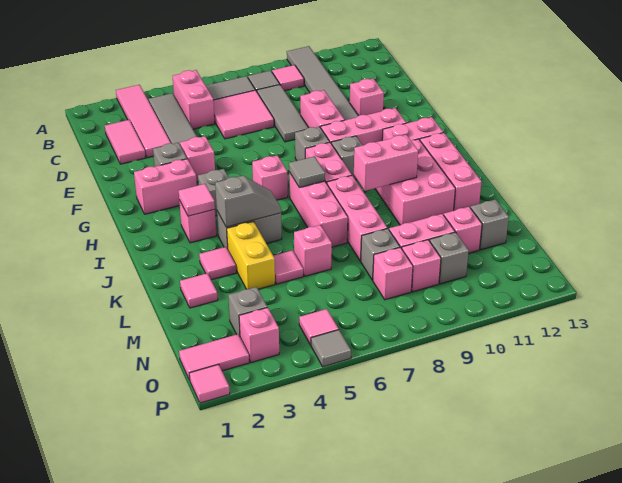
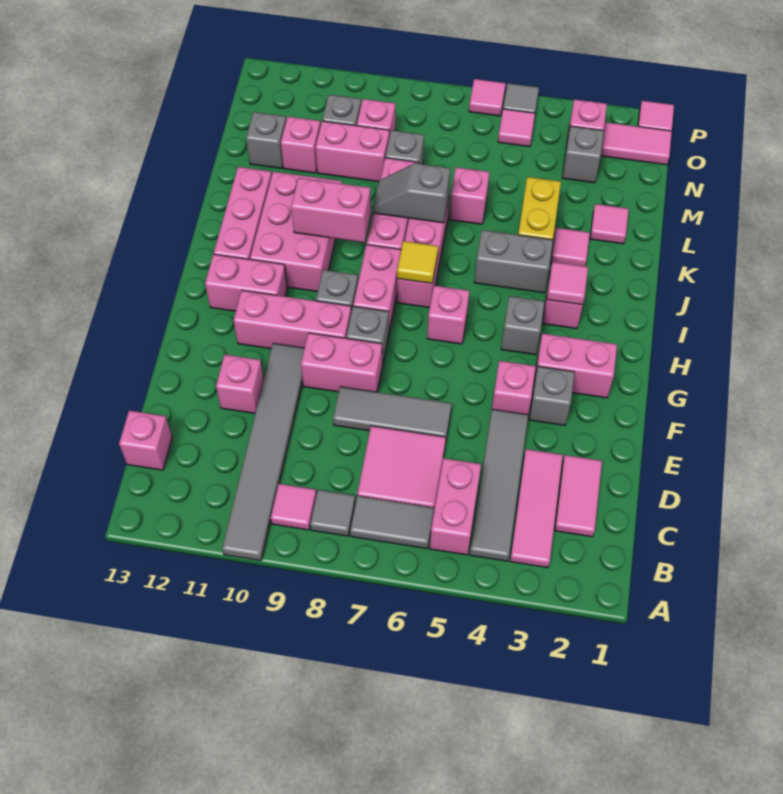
pink tile A3:D3 level 1 -> pink tile B3:D3 level 1
grey tile C8:E8 level 1 -> grey tile E6:E8 level 1
pink brick E9:F9 level 1 -> pink brick F8:F9 level 1
grey tile I7 level 2 -> yellow tile I7 level 2
grey slope J4:J5 level 2 top 4 -> grey slope K7:K8 level 2 top 7
pink tile L5 level 1 -> pink tile P6 level 1
pink brick N8 level 1 -> pink brick C13 level 1

